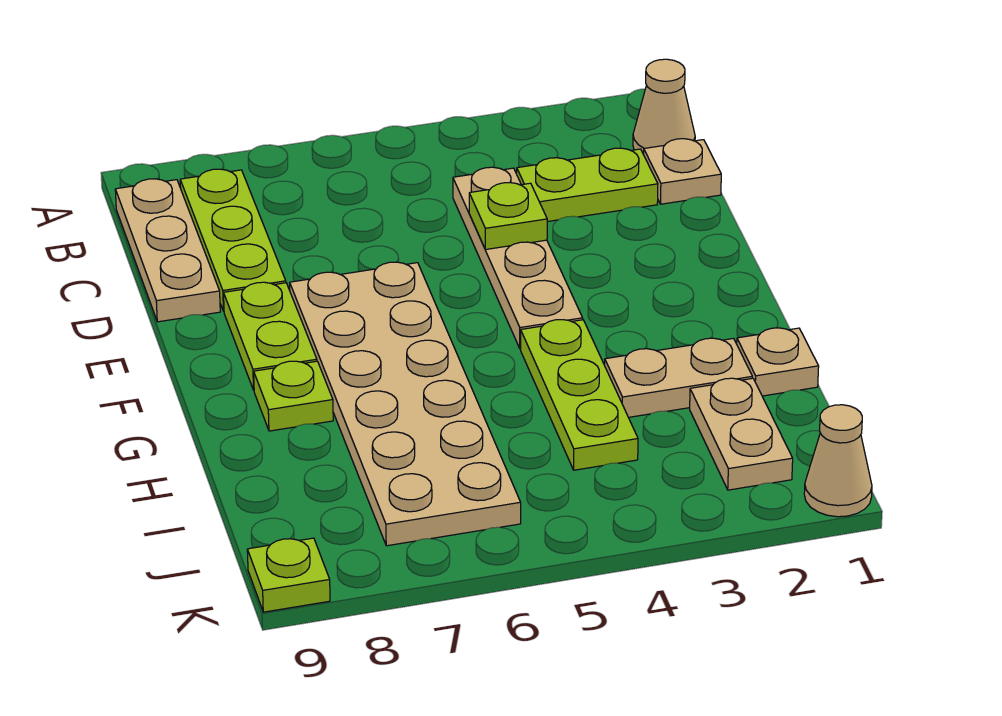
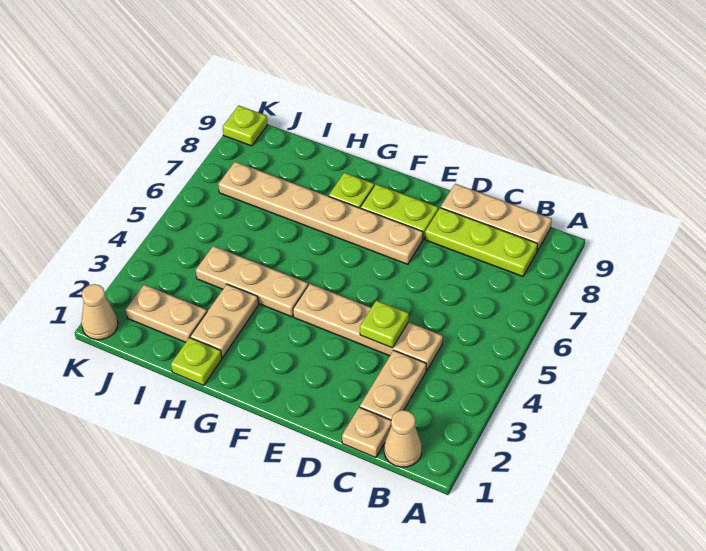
lime plate C2:C3 level 1 -> tan plate C2:C3 level 1
tan plate E6:J7 level 1 -> tan plate E7:J7 level 1
lime plate G4:I4 level 1 -> tan plate G4:I4 level 1
tan plate H1 level 1 -> lime plate H1 level 1

